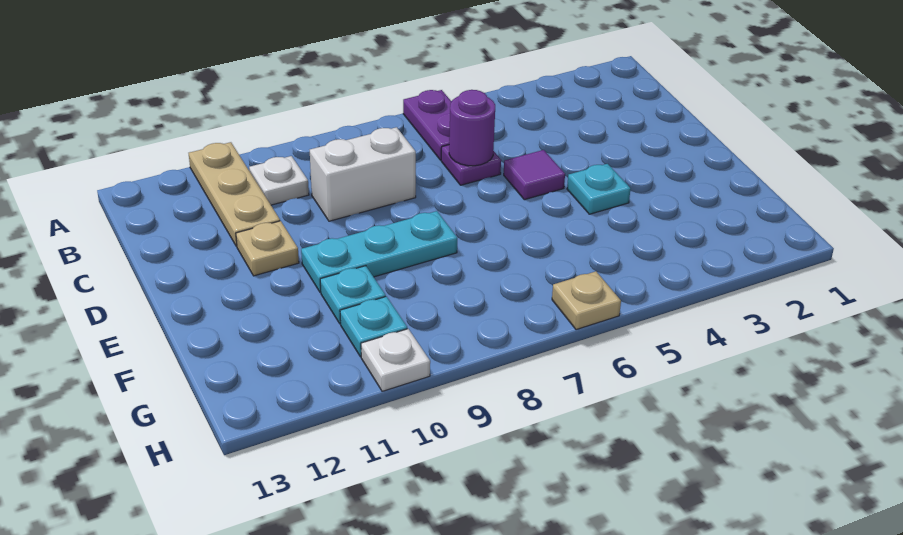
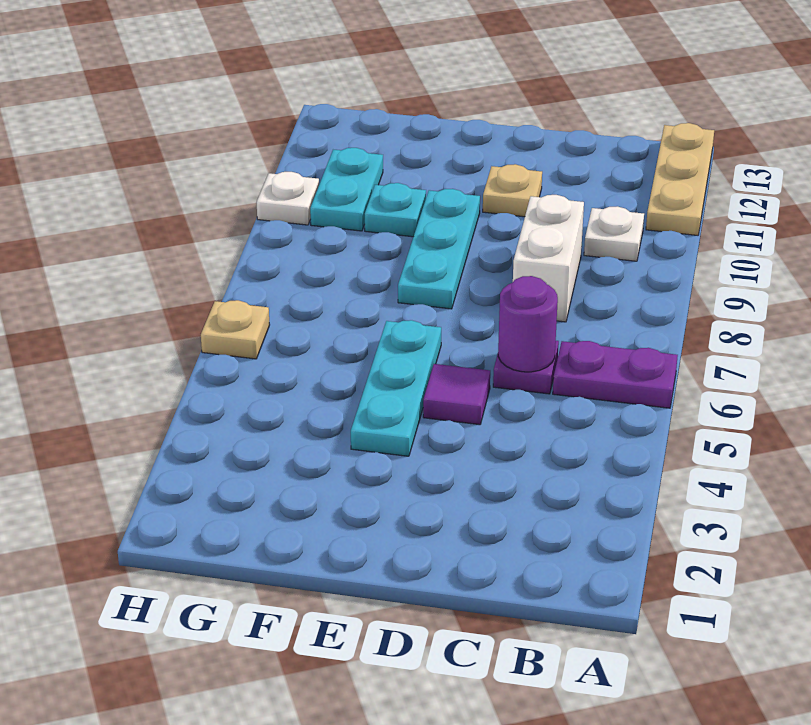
tan plate A11:C11 level 1 -> tan plate A11:A13 level 1
cyan plate E4 level 1 -> cyan plate E4:E6 level 1
cyan plate G10 level 1 -> cyan plate G10:G11 level 1

